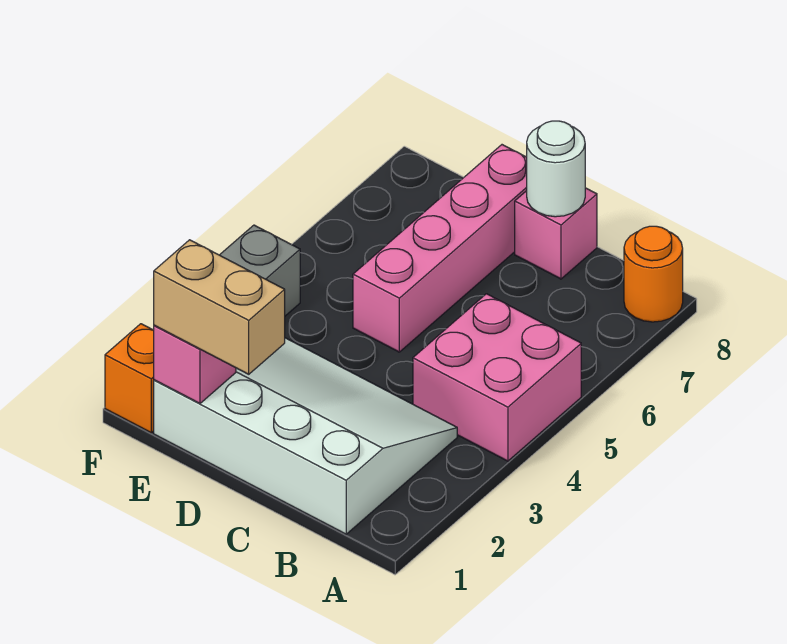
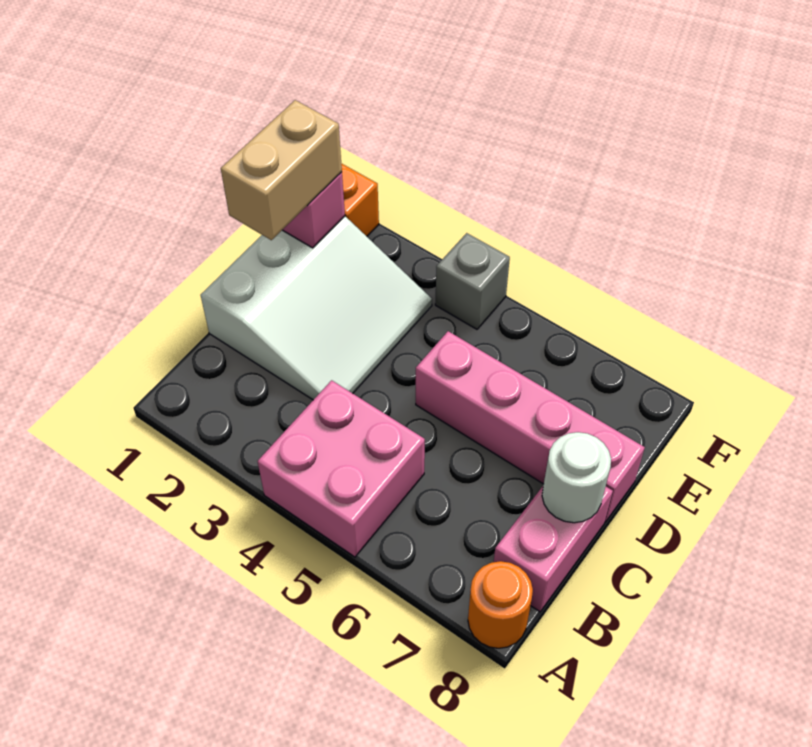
white slope B1:E3 level 1 top 1 -> white slope C1:E3 level 1 top 1
pink brick C8 level 1 -> pink brick B8:C8 level 1

